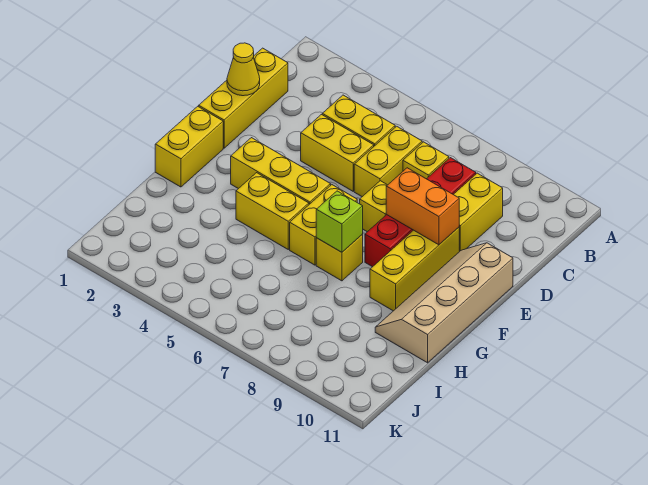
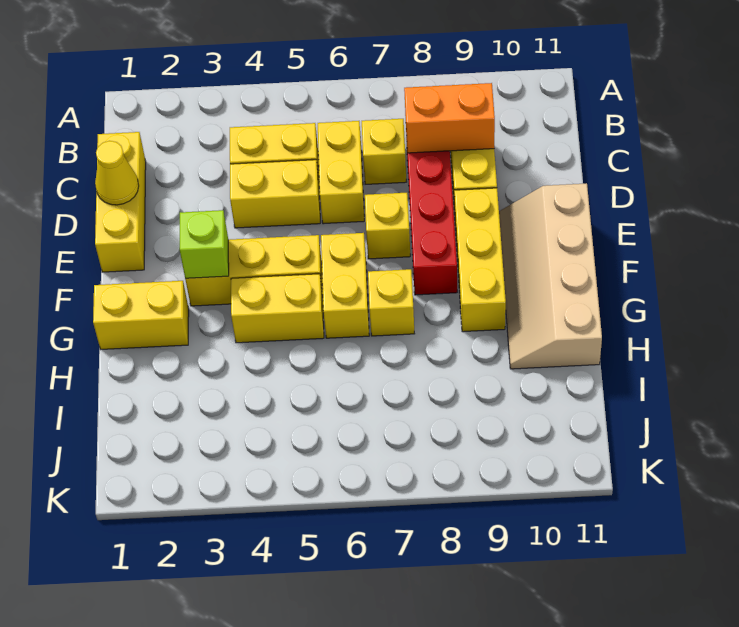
orange brick E8:E9 level 2 -> orange brick C8:C9 level 2
yellow brick F1:G1 level 1 -> yellow brick G1:G2 level 1
lime brick G7 level 2 -> lime brick F3 level 2

